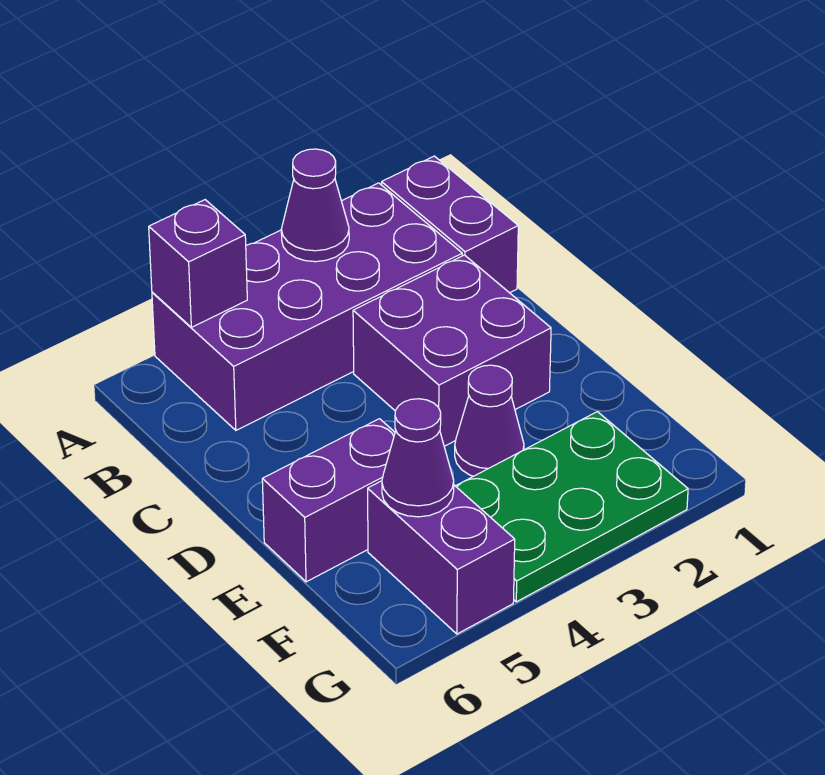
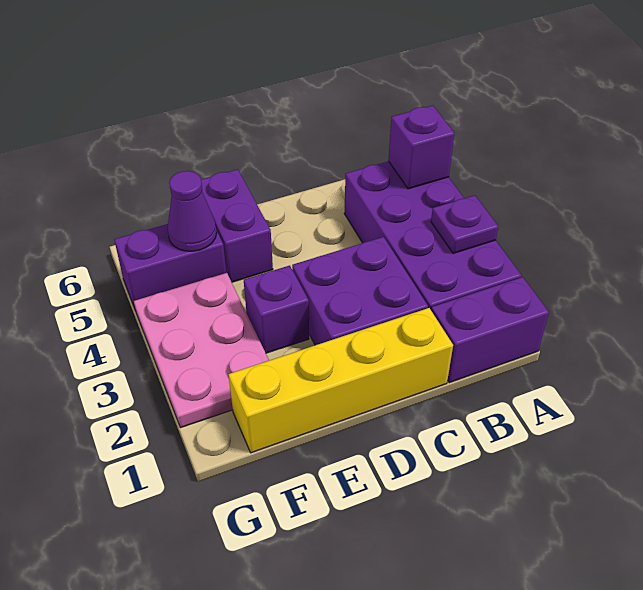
purple cone A3 level 2 -> purple plate A3 level 2
none -> yellow brick C1:F1 level 1
purple cone E3 level 1 -> purple brick E3 level 1
green plate F2:G4 level 1 -> pink plate F2:G4 level 1

